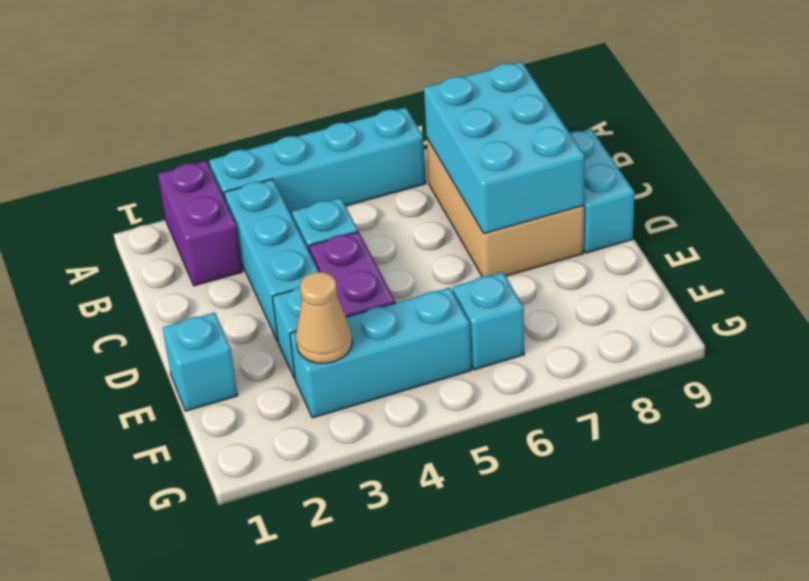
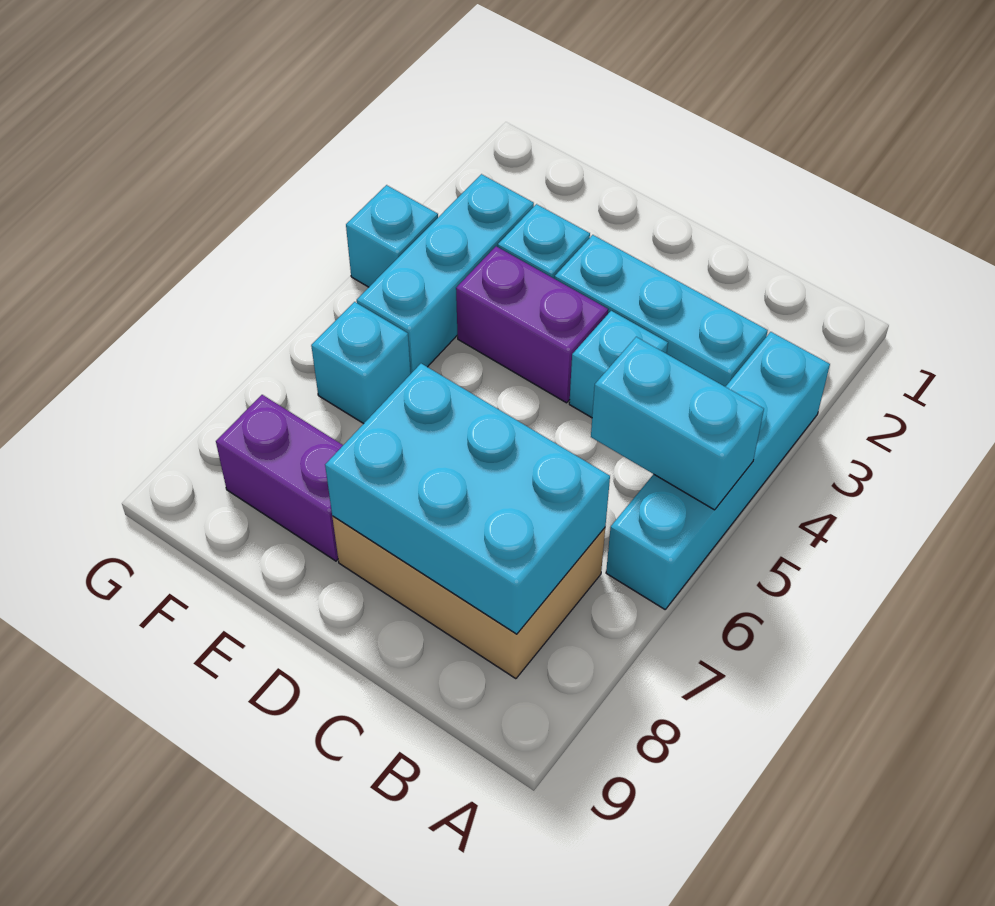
purple brick A2:B2 level 1 -> purple brick E8:F8 level 1
cyan brick C9:D9 level 1 -> cyan brick A5:B5 level 2
cyan brick E1 level 1 -> cyan brick G4 level 1
tan cone F3 level 2 -> none

